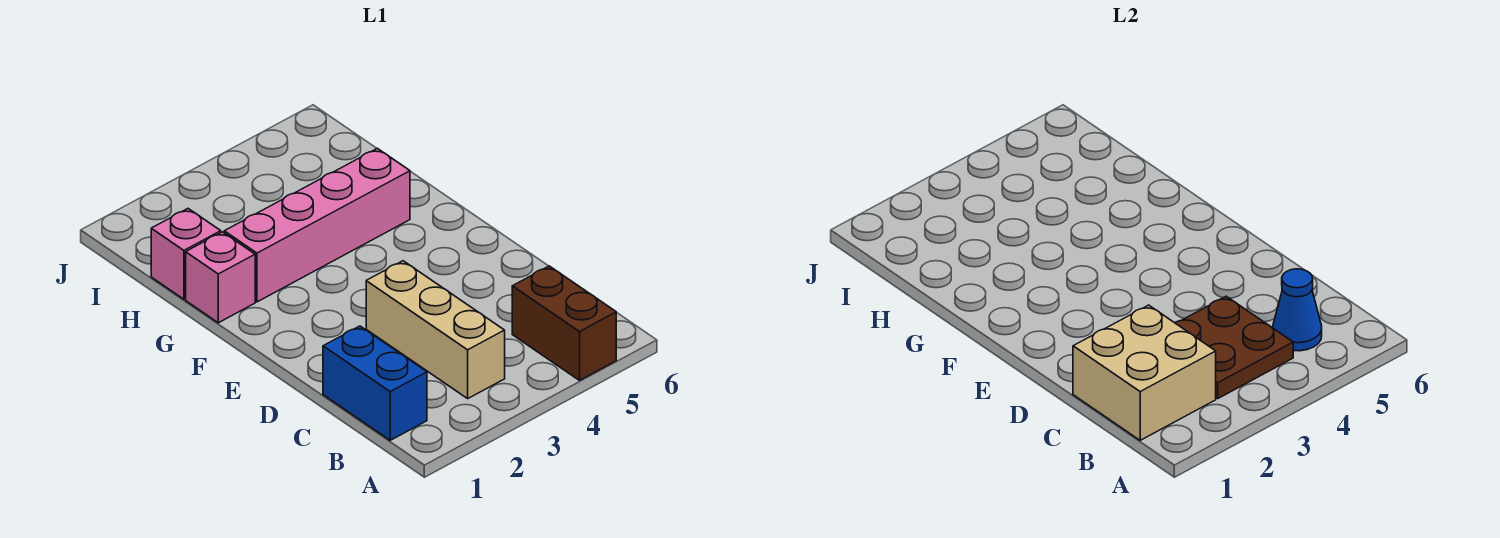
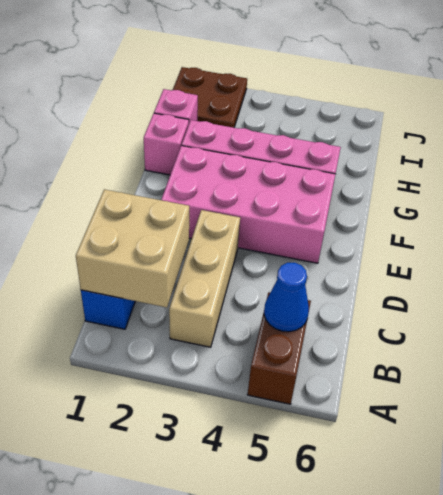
brown plate B3:C4 level 2 -> brown plate I1:J2 level 1
none -> pink brick E2:F5 level 1

